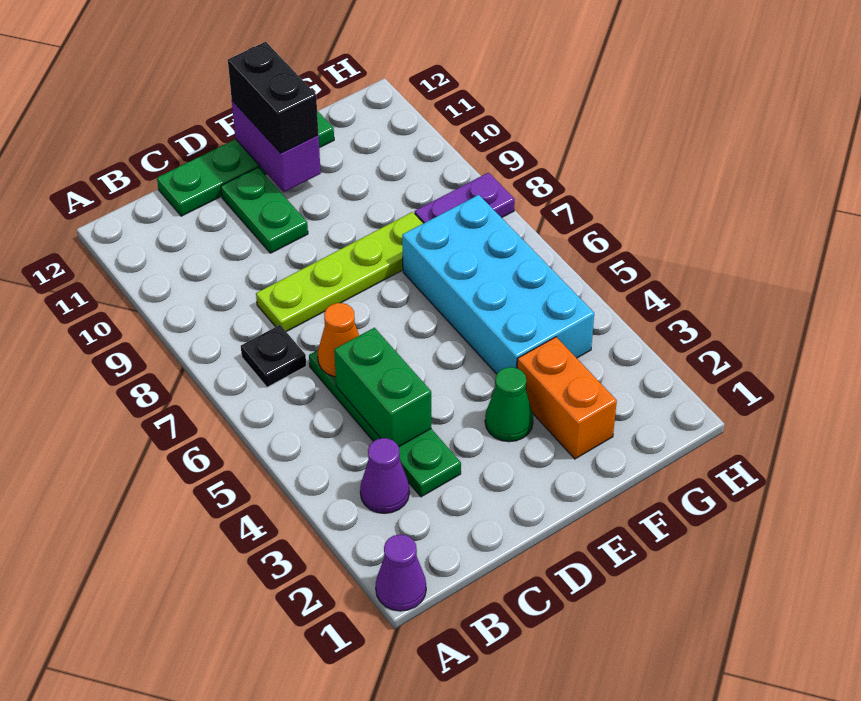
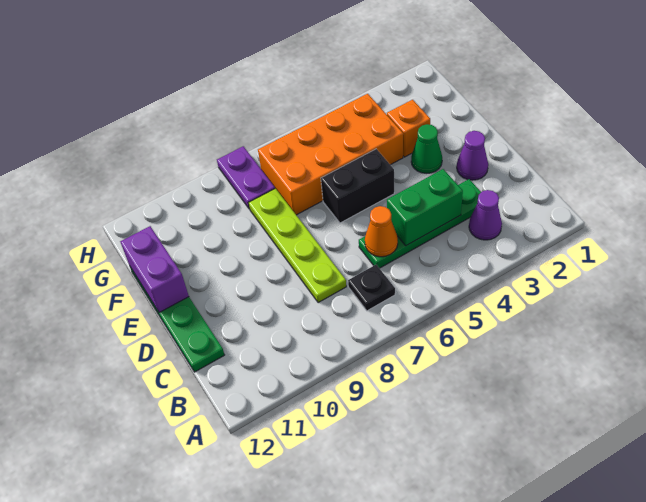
purple cone A1 level 1 -> purple cone D2 level 1
green plate D10:D11 level 1 -> none
purple brick E11:E12 level 2 -> purple brick E12:F12 level 2
black brick E11:E12 level 3 -> black brick E5:E6 level 1
orange brick F2:F3 level 1 -> orange brick F3 level 1
cyan brick F4:G7 level 1 -> orange brick F4:G7 level 1

